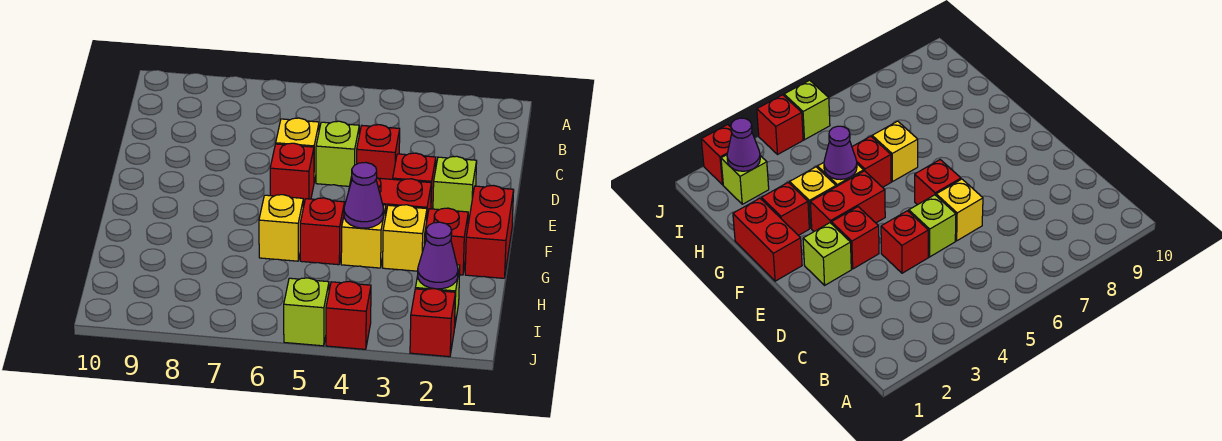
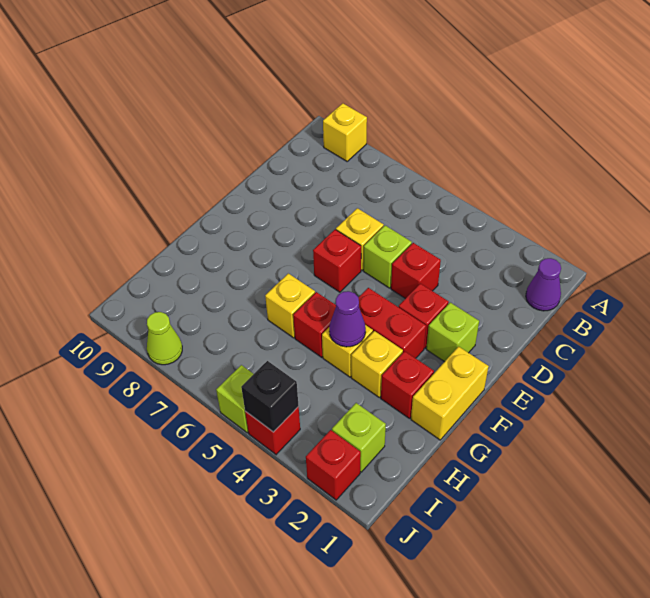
none -> yellow brick A9 level 1
red brick F1:G1 level 1 -> yellow brick F1:G1 level 1
purple cone I2 level 2 -> purple cone B1 level 1
none -> black brick J4 level 2
none -> lime cone J8 level 1

